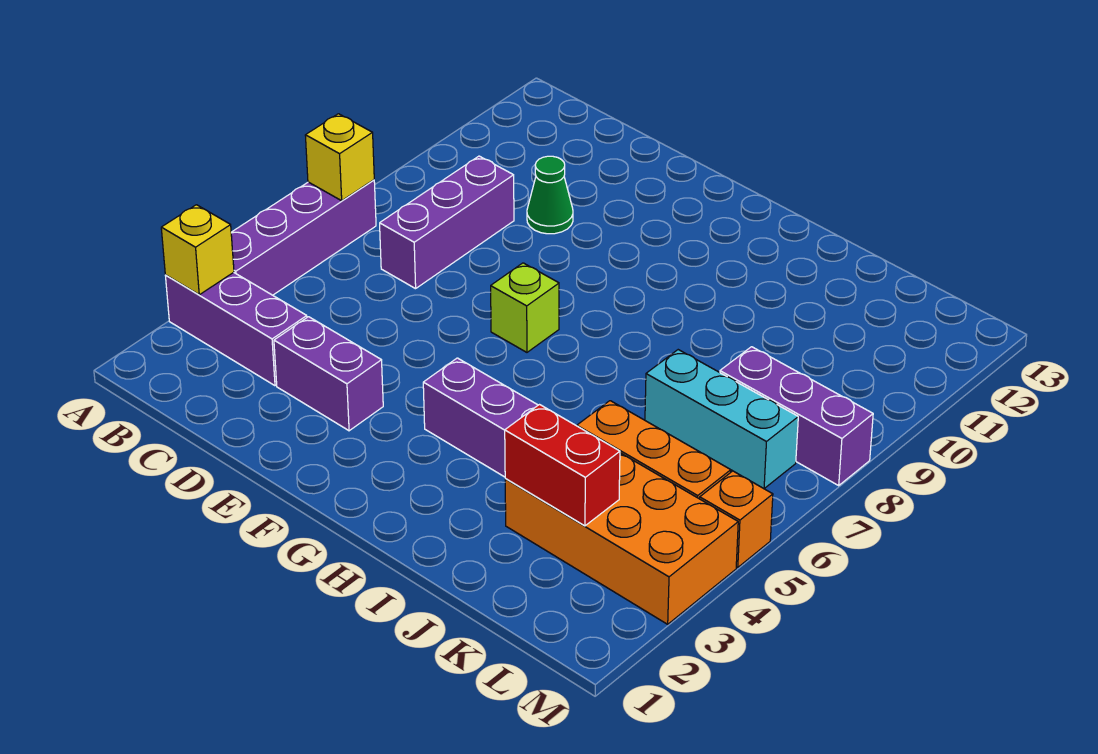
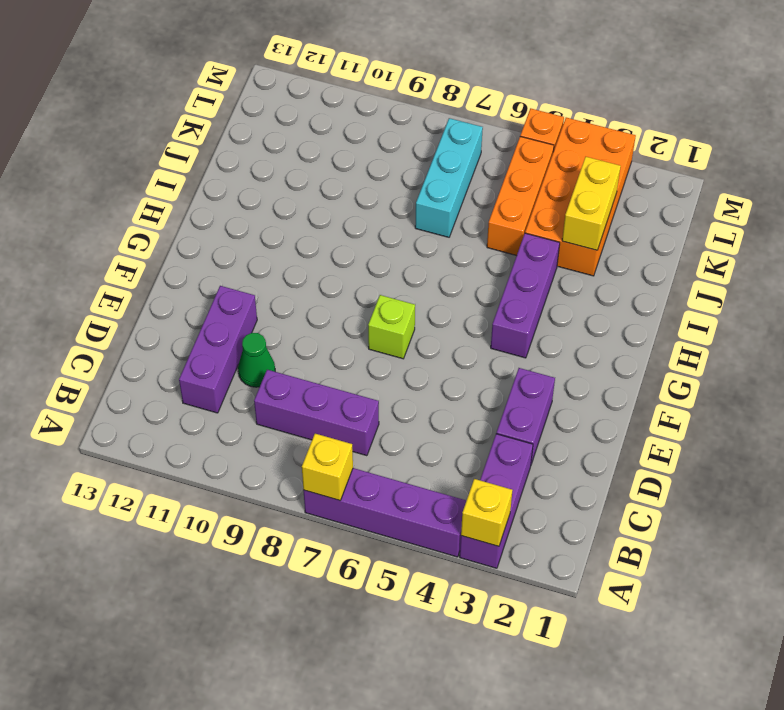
red brick J3:K3 level 2 -> yellow brick J3:K3 level 2
purple brick K8:M8 level 1 -> purple brick C11:E11 level 1

